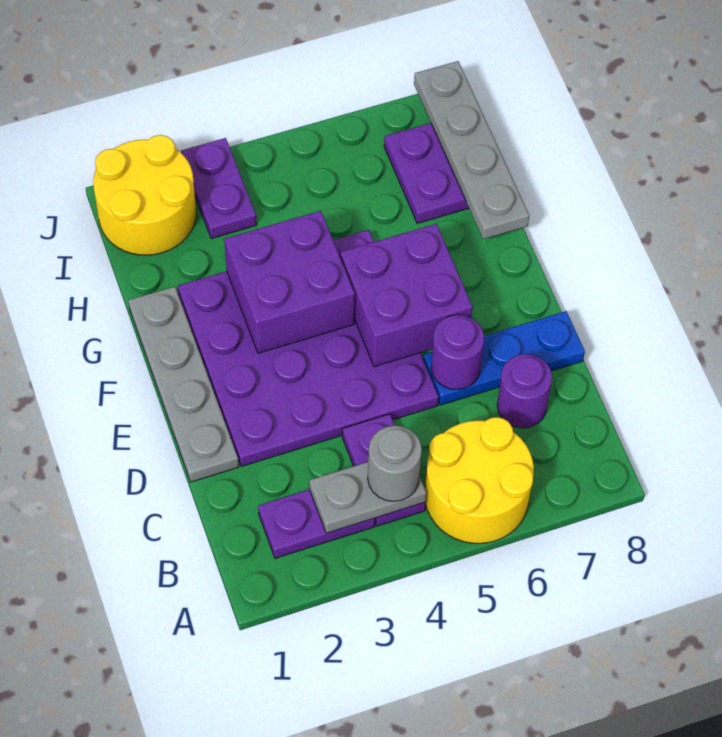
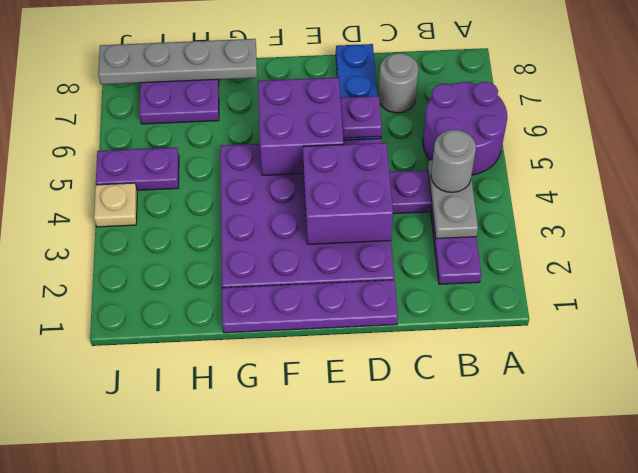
yellow round brick A5:B6 level 1 -> purple round brick A5:B6 level 1
purple round brick C7 level 1 -> grey round brick C7 level 1
grey plate D1:G1 level 1 -> purple plate D1:G1 level 1
purple round brick D6 level 2 -> purple plate D6 level 2
purple brick F3:G4 level 2 -> purple brick D3:E4 level 2
yellow round brick I1:J2 level 1 -> none
purple plate I3:J3 level 1 -> purple plate I5:J5 level 1
none -> tan plate J4 level 1

